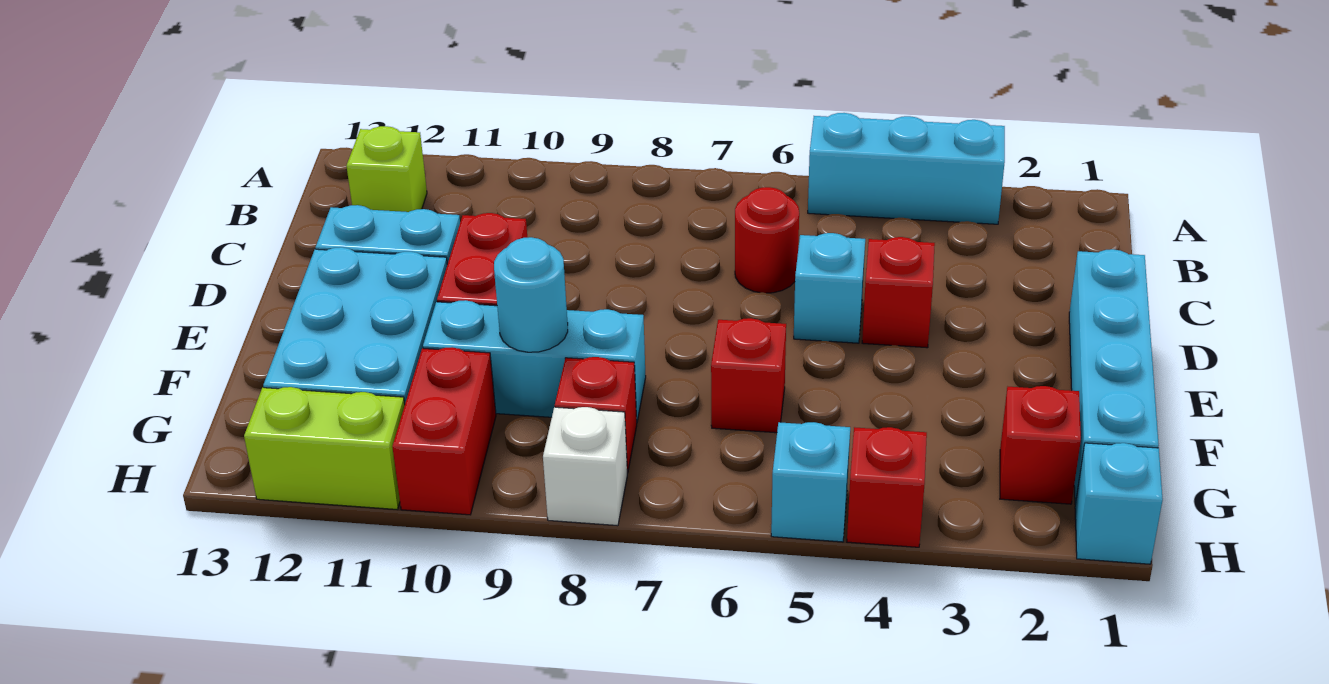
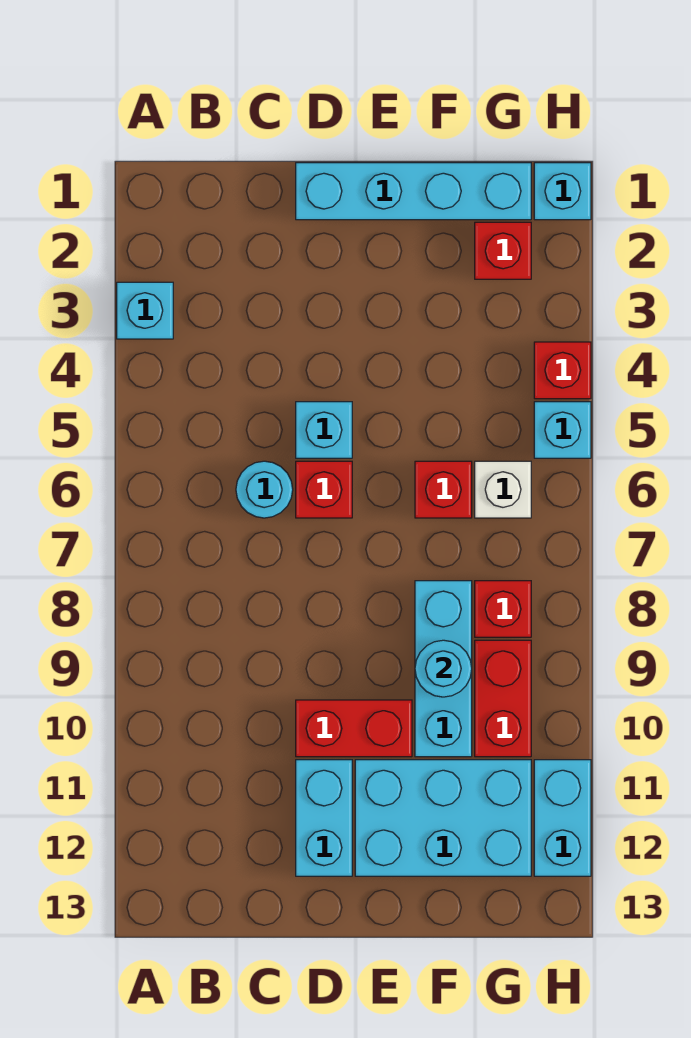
cyan brick A3:A5 level 1 -> cyan brick A3 level 1
lime brick B12 level 1 -> none
red round brick C6 level 1 -> cyan round brick C6 level 1
red brick D4 level 1 -> red brick D6 level 1
red brick G10:H10 level 1 -> red brick G9:G10 level 1
white brick H8 level 1 -> white brick G6 level 1
lime brick H11:H12 level 1 -> cyan brick H11:H12 level 1

